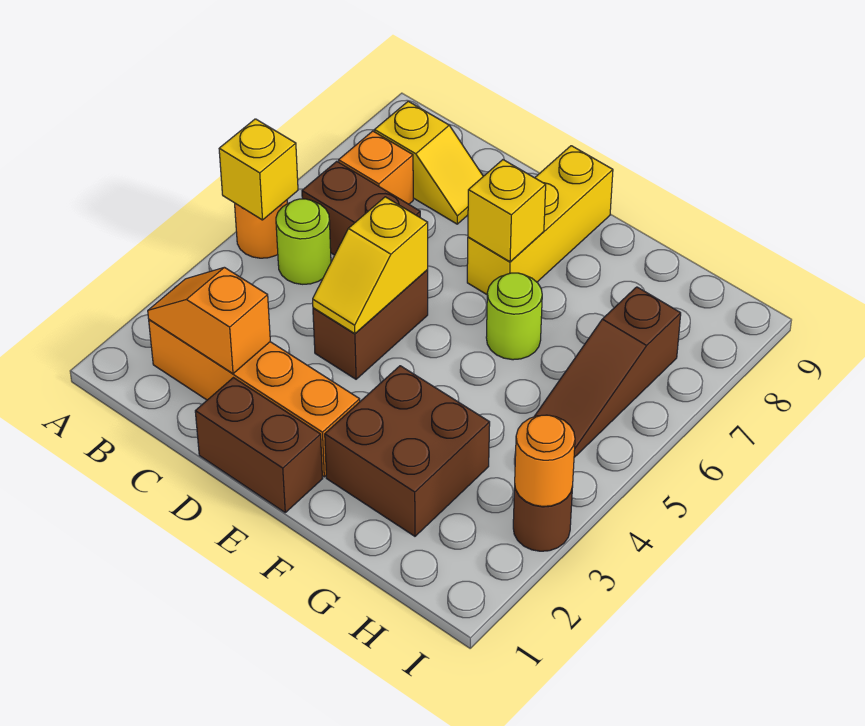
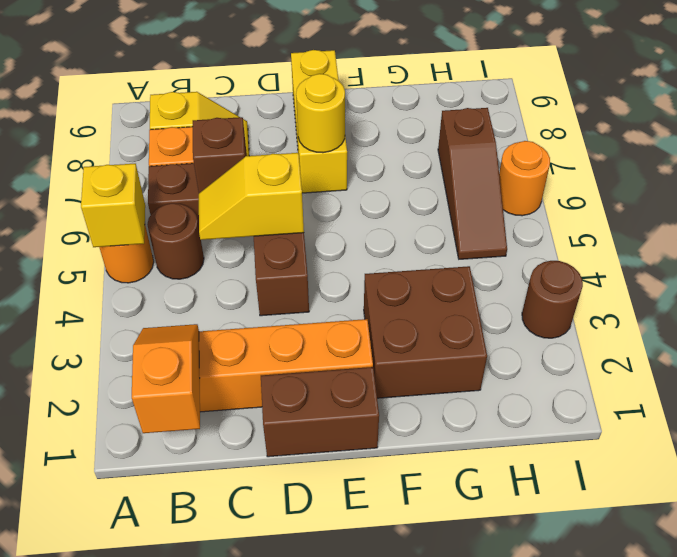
orange slope B2:C2 level 2 top C -> orange slope B1:B2 level 2 top 1
lime round brick B5 level 1 -> brown round brick B5 level 1
none -> brown brick C6 level 2
yellow slope D4:D5 level 2 top 5 -> yellow slope C5:D5 level 2 top D
yellow brick E7 level 2 -> yellow round brick E7 level 2
lime round brick F6 level 1 -> none
orange round brick I3 level 2 -> orange round brick I6 level 1

